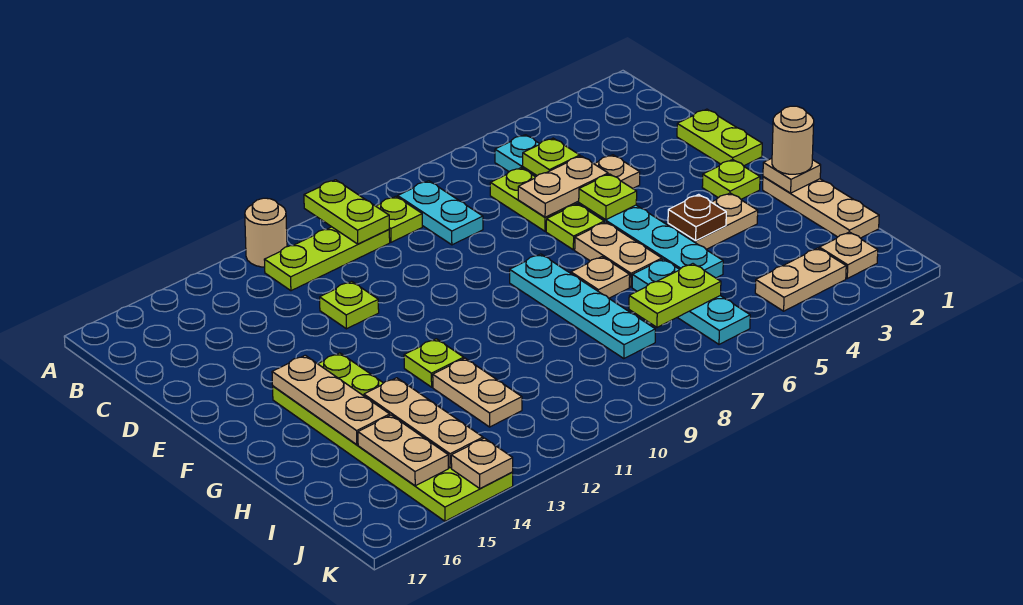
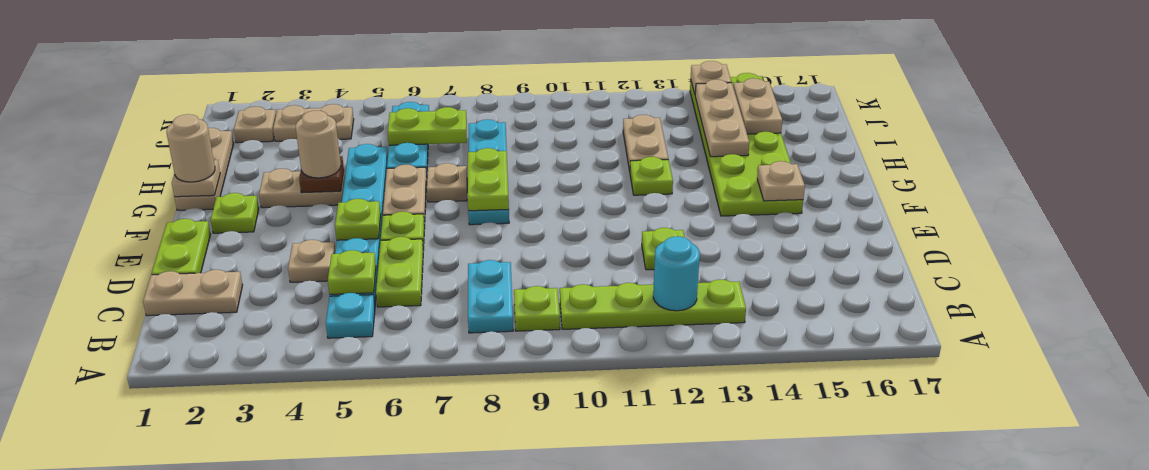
lime plate A10:B10 level 2 -> lime plate F8:G8 level 2
tan round brick A12 level 1 -> tan round brick G4 level 3
lime plate B10:B12 level 1 -> lime plate B10:B13 level 1
none -> cyan round brick B12 level 2
tan plate D5:D6 level 2 -> tan plate C1:C2 level 1
tan plate F15:H15 level 2 -> tan plate F15 level 2

